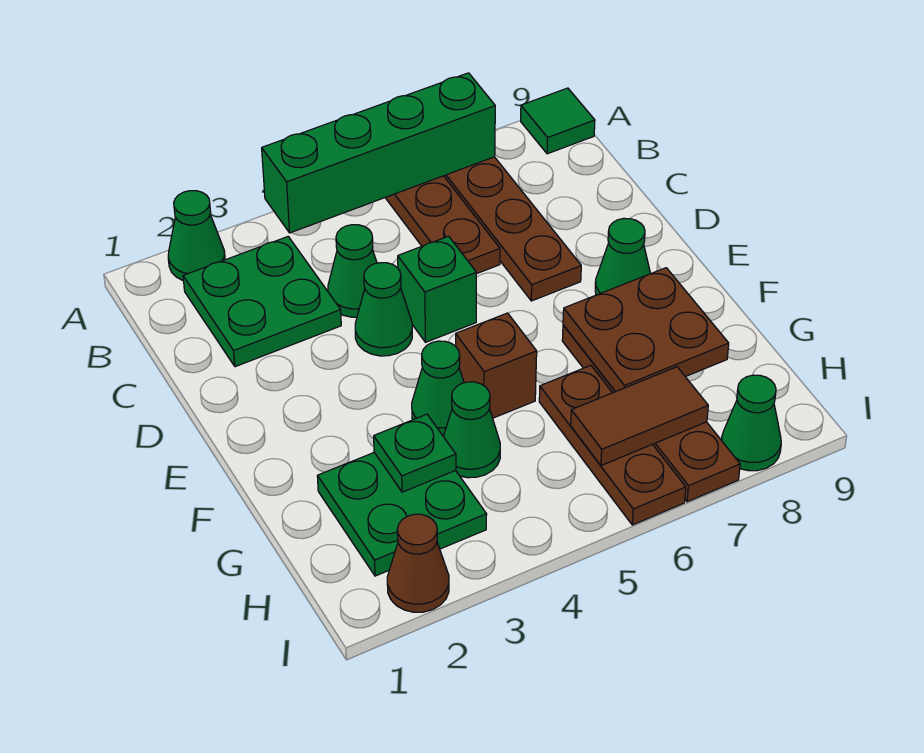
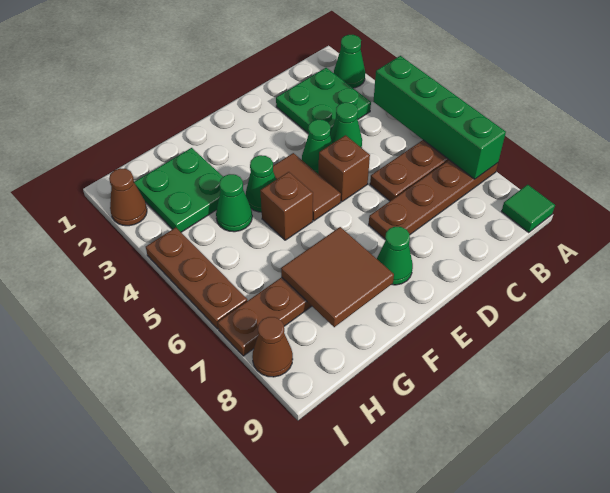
green brick D5 level 1 -> brown brick D5 level 1
brown plate F7:G8 level 2 -> brown tile F7:G8 level 2
green plate G3 level 2 -> none
brown plate G6:I6 level 1 -> brown plate I4:I6 level 1
brown tile H6:H7 level 2 -> brown tile E4:E5 level 1
green cone I8 level 1 -> brown cone I8 level 1

